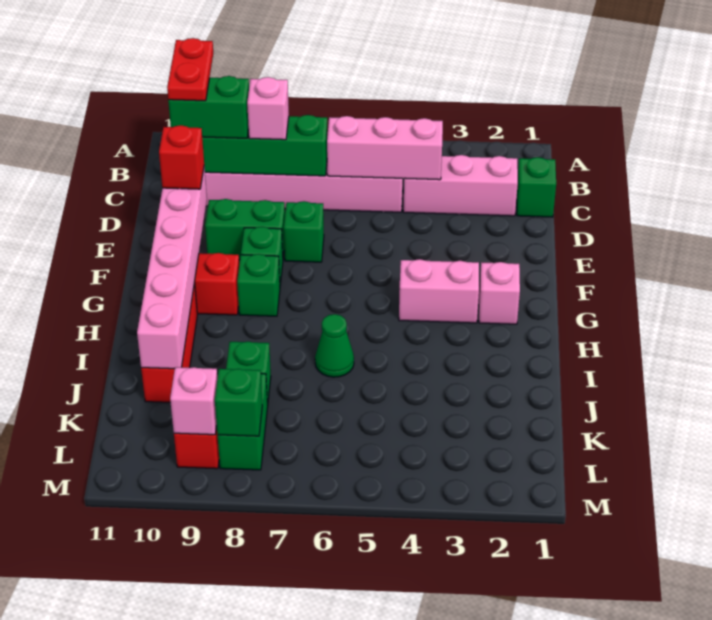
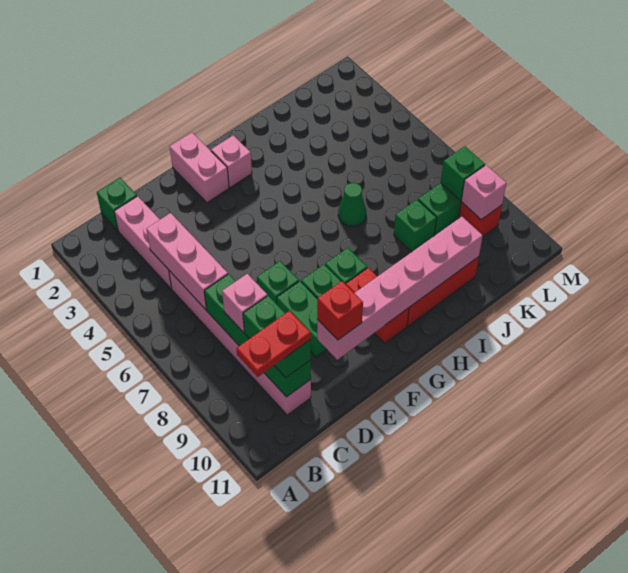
pink brick G3:G4 level 1 -> pink brick F1:F2 level 1

